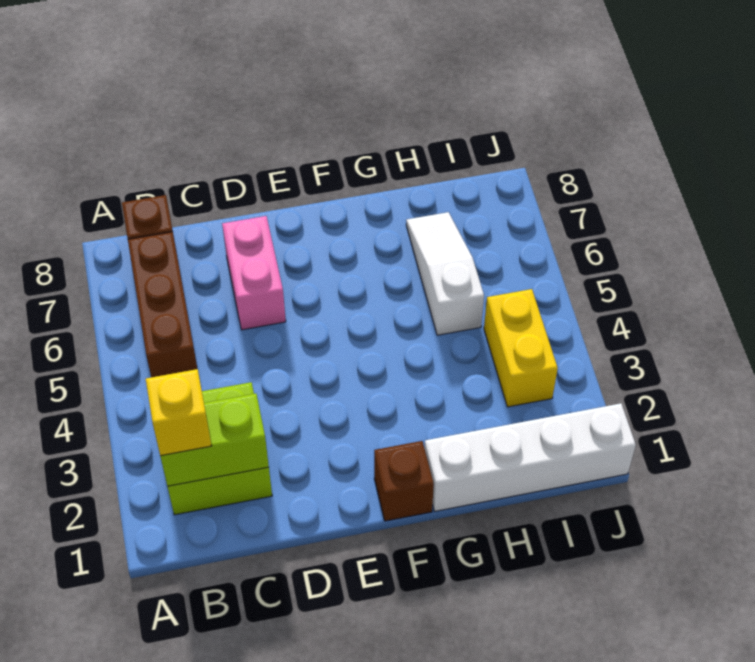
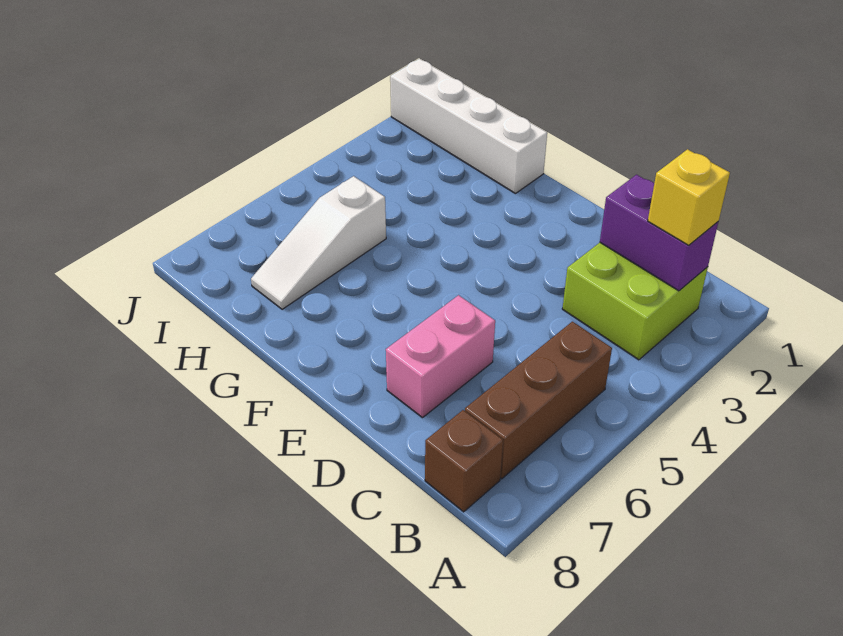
lime brick B2:C2 level 2 -> purple brick B2:C2 level 2
brown brick F1 level 1 -> none
yellow brick I3:I4 level 1 -> none

